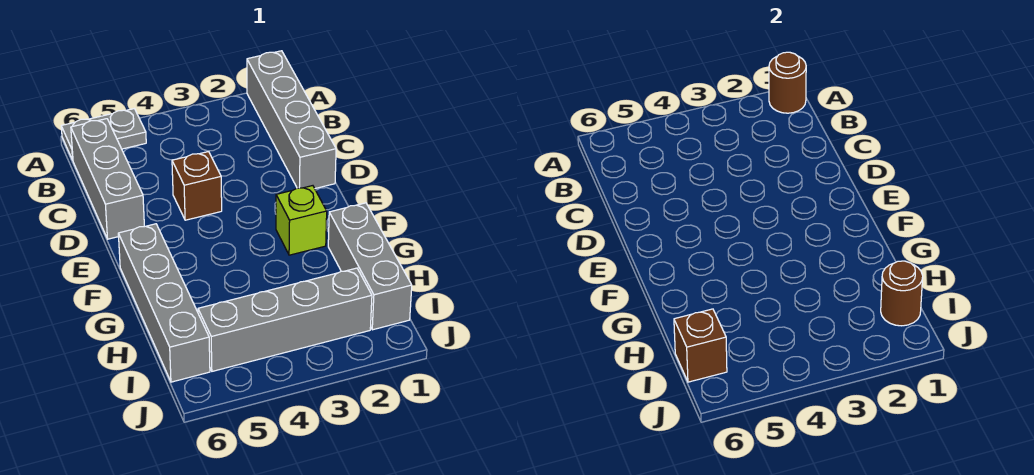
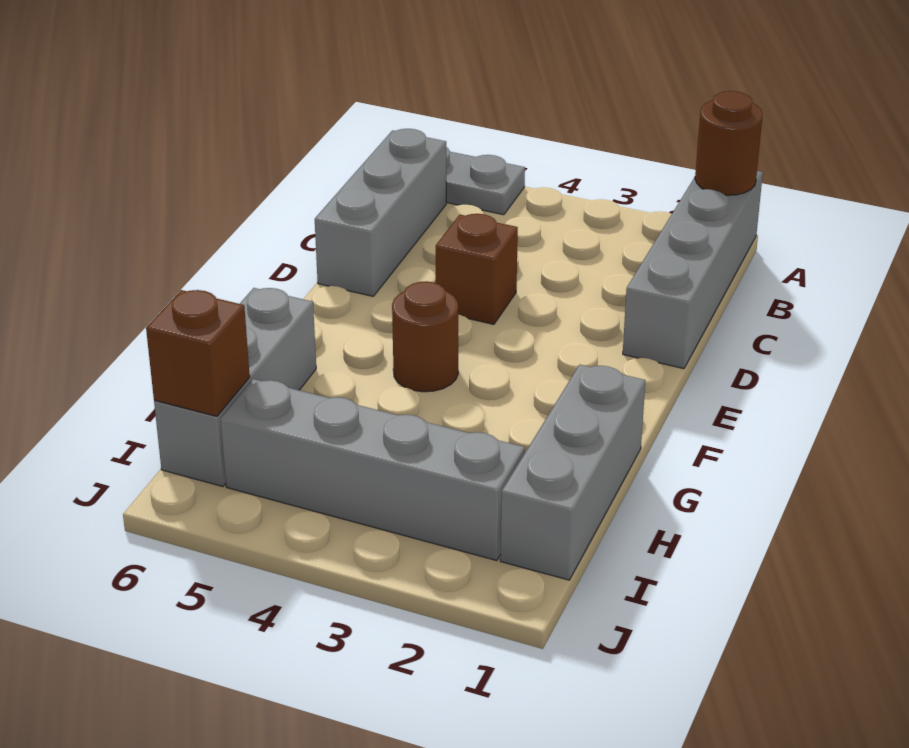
lime brick F2 level 1 -> none
grey brick F6:I6 level 1 -> grey brick G6:I6 level 1
brown round brick I1 level 2 -> brown round brick F4 level 1

